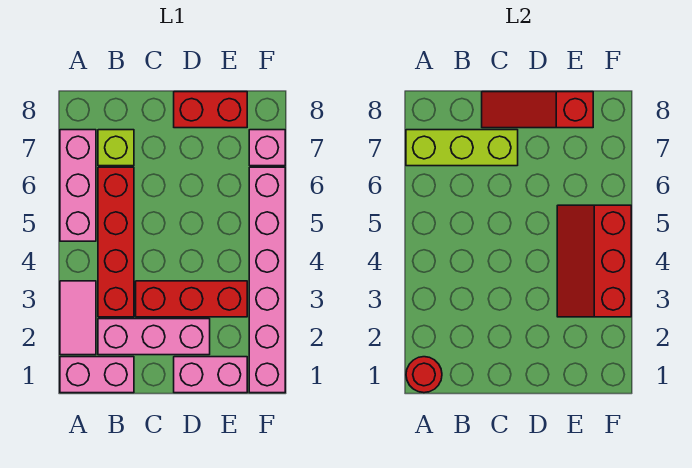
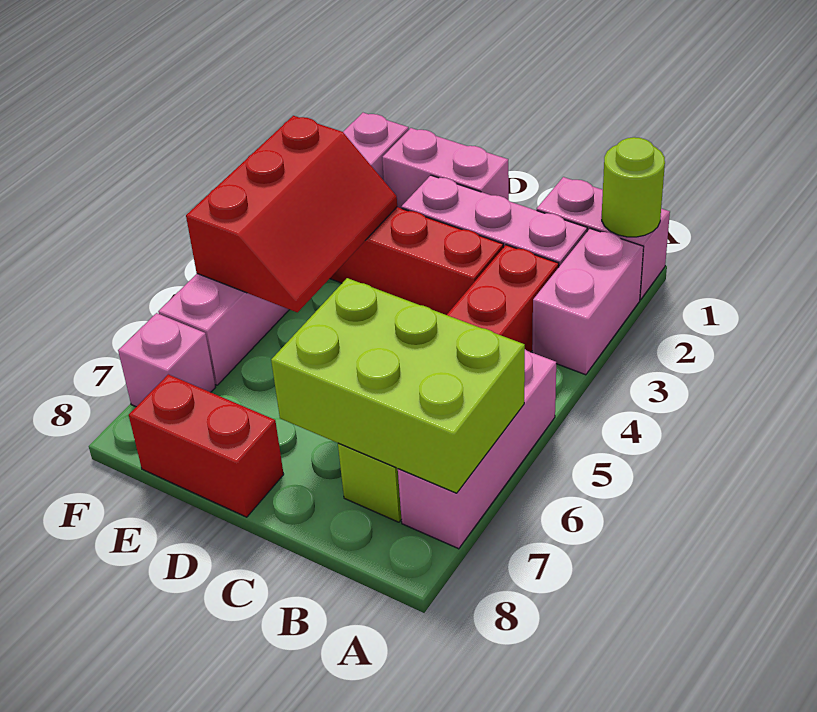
red round brick A1 level 2 -> lime round brick A1 level 2
pink tile A2:A3 level 1 -> pink brick A2:A3 level 1
lime brick A7:C7 level 2 -> lime brick A6:C7 level 2
red slope C8:E8 level 2 top E -> none

